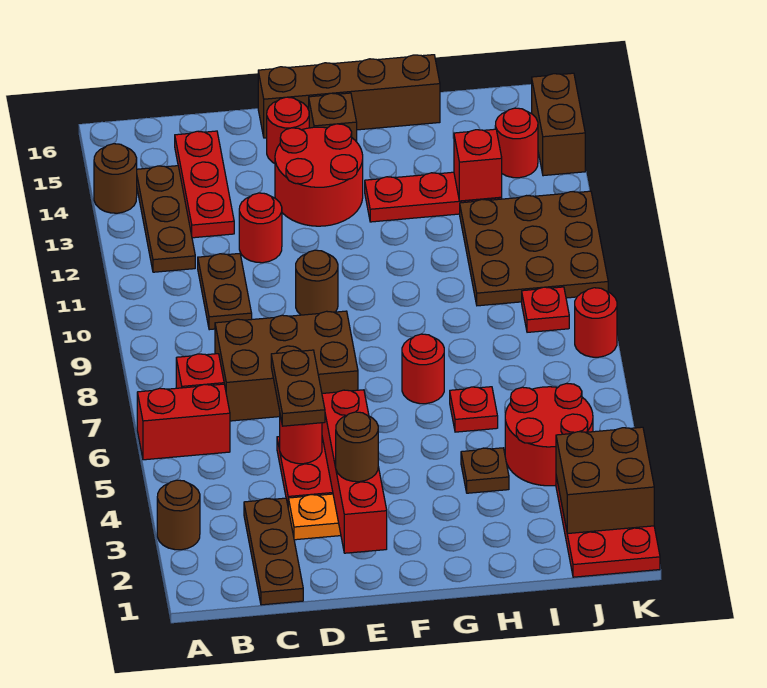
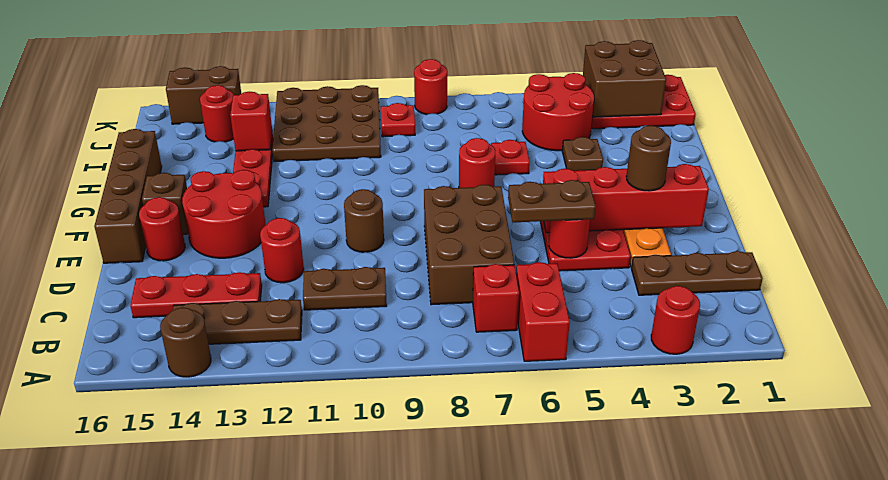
brown round brick A3 level 1 -> red round brick A3 level 1

